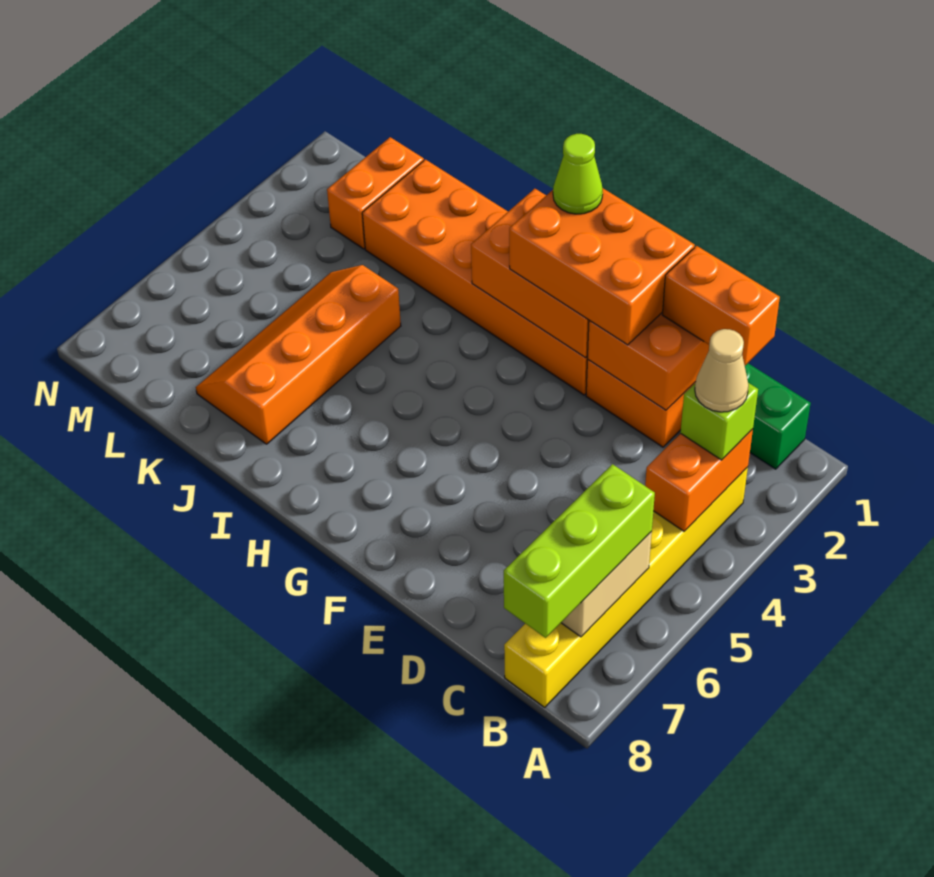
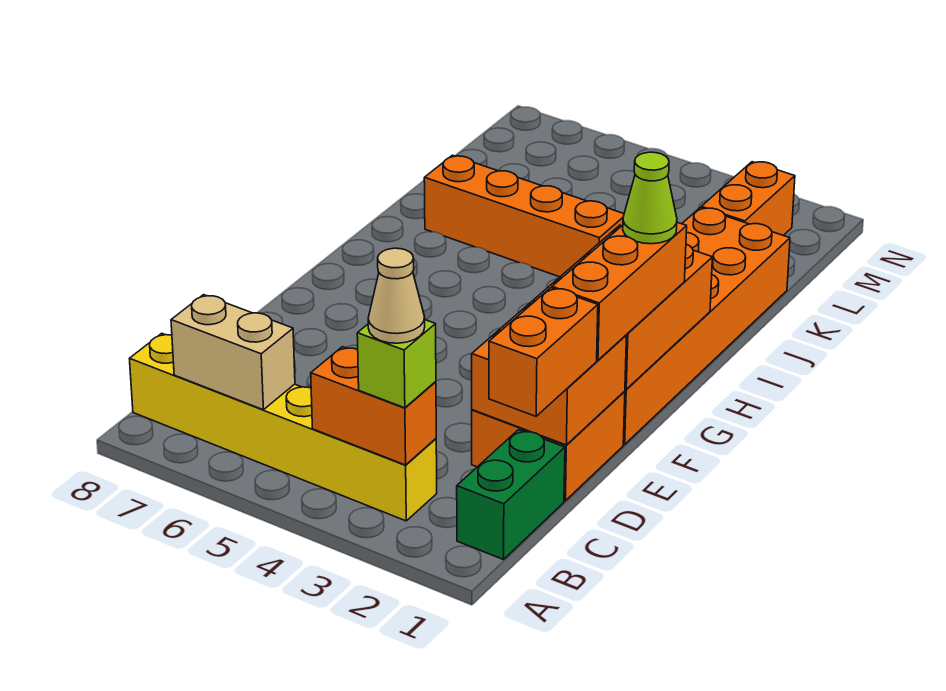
lime brick B6:B8 level 3 -> none
orange brick E1:G2 level 3 -> orange brick E1:G1 level 3
orange brick L1:L2 level 1 -> orange brick L2:M2 level 1

